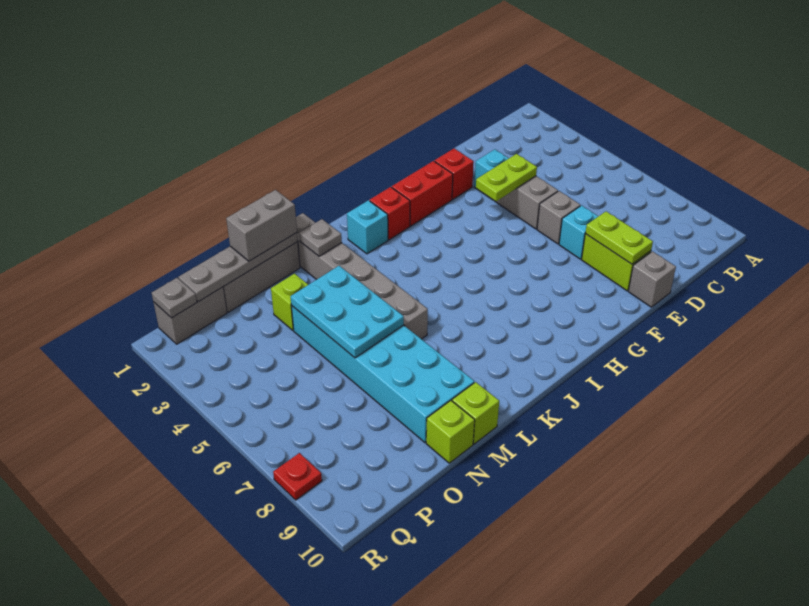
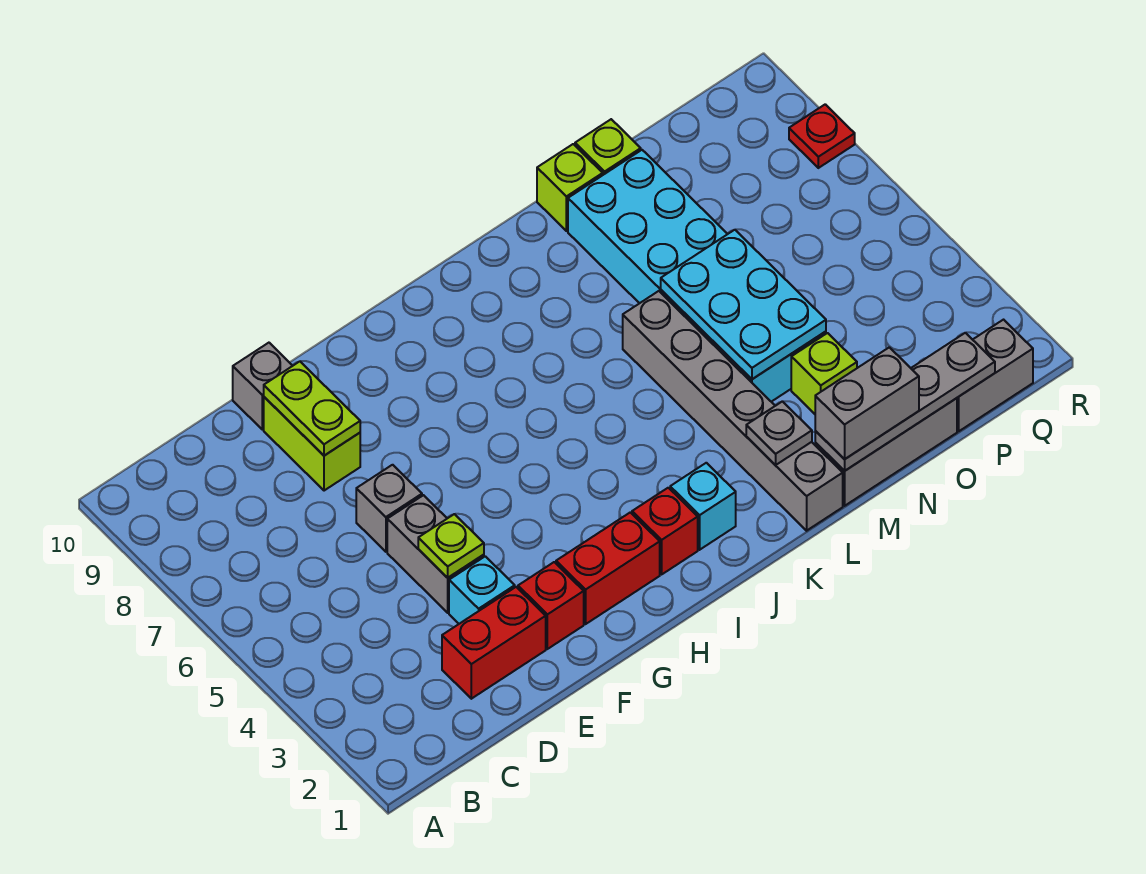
none -> red brick D2:E2 level 1
lime plate E4:F4 level 2 -> lime plate E4 level 2
cyan brick E7 level 1 -> none
grey plate Q1 level 2 -> none

